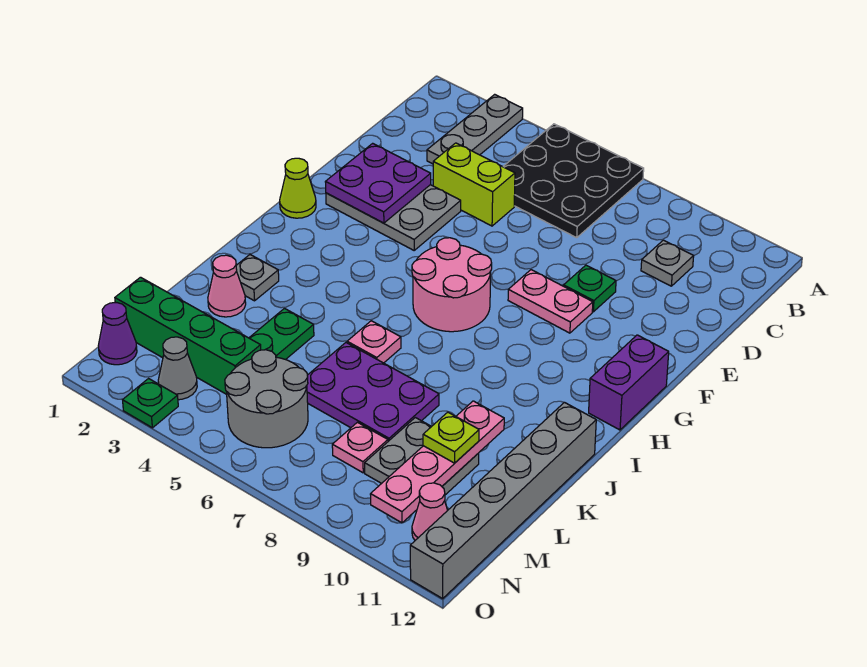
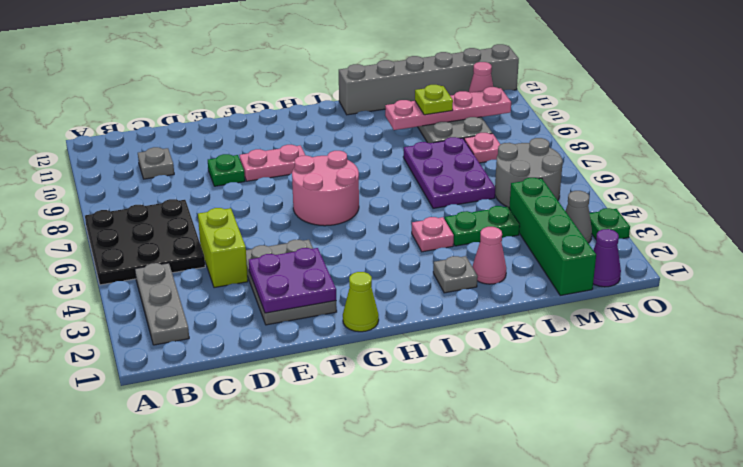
grey plate A3:C3 level 1 -> grey plate B2:B4 level 1
pink plate F8:F9 level 1 -> pink plate F9:G9 level 1
purple brick G12:H12 level 1 -> none
pink plate J6 level 1 -> pink plate J4 level 1

